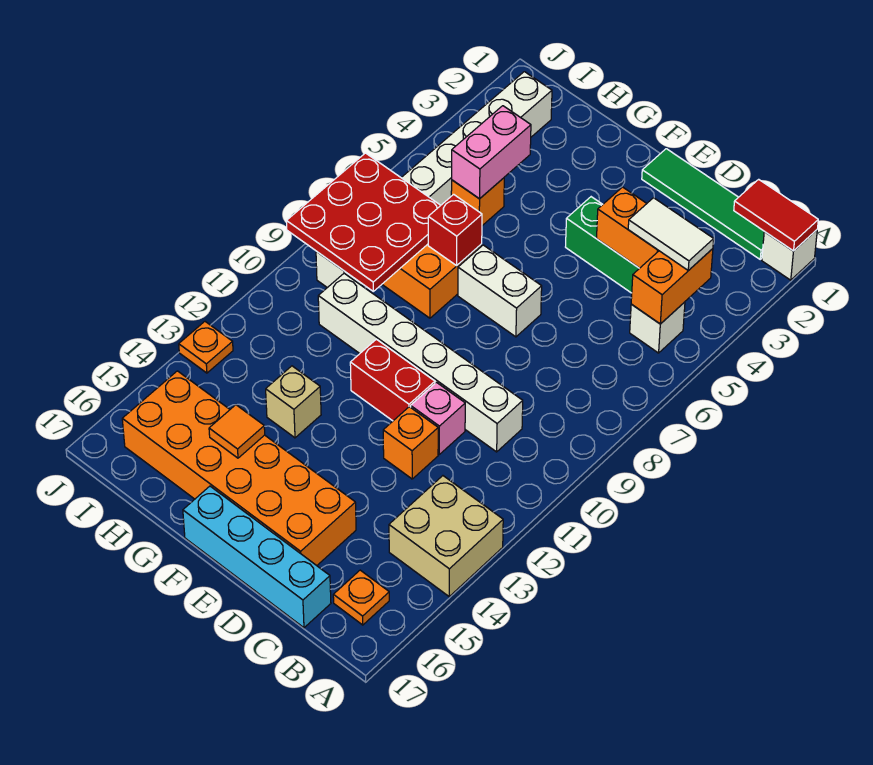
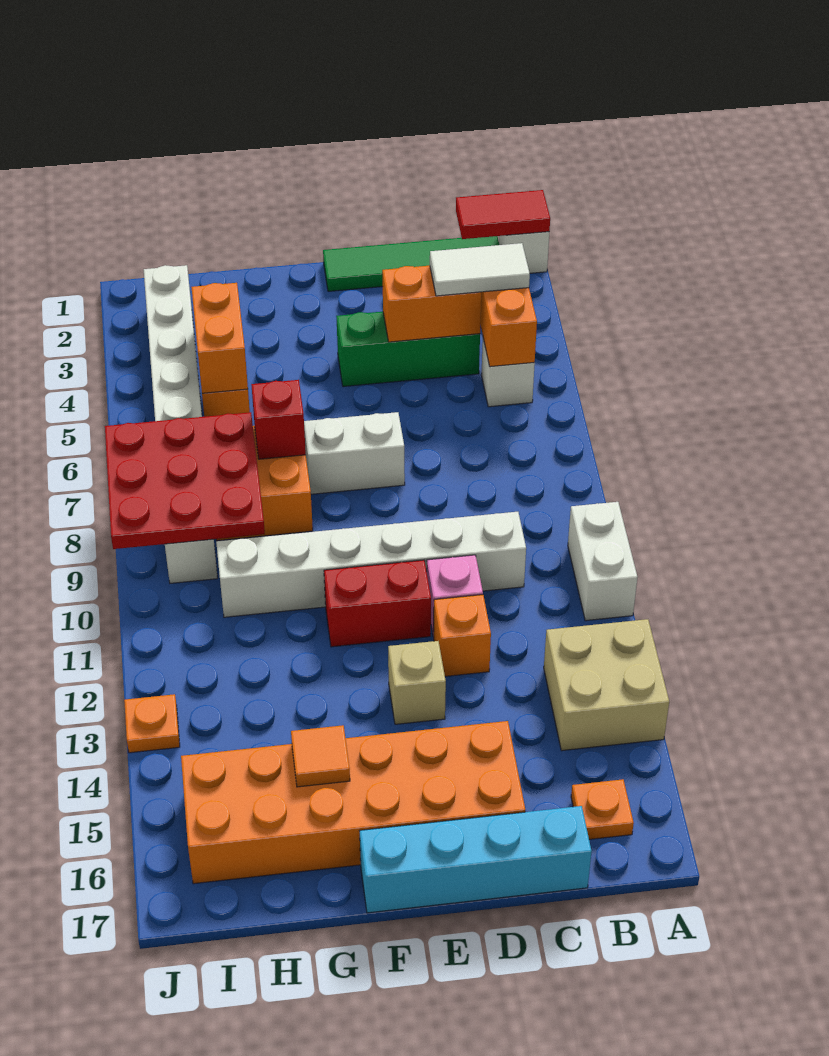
none -> white brick A10:A11 level 1
tan brick G13 level 1 -> tan brick E13 level 1
pink brick H4:H5 level 2 -> orange brick H4:H5 level 2

